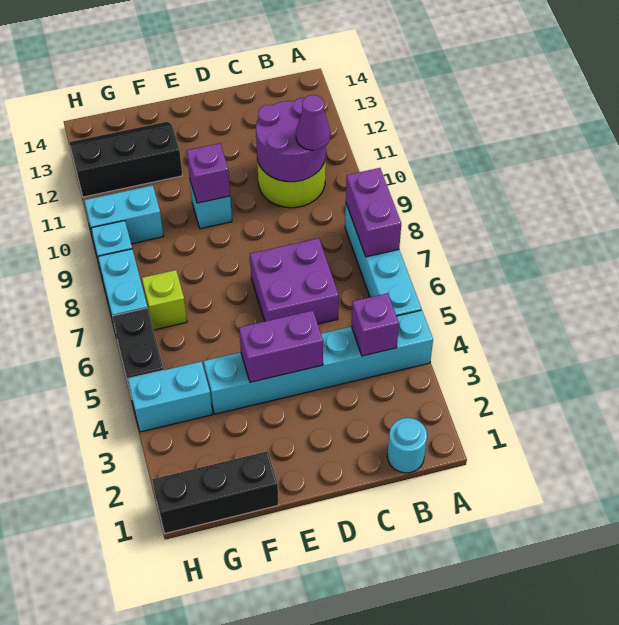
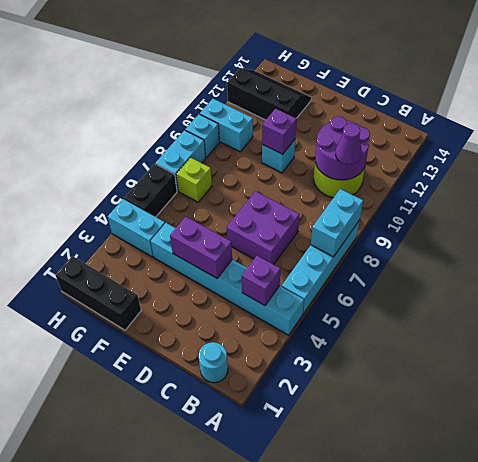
purple brick A7:A8 level 2 -> cyan brick A7:A8 level 2

